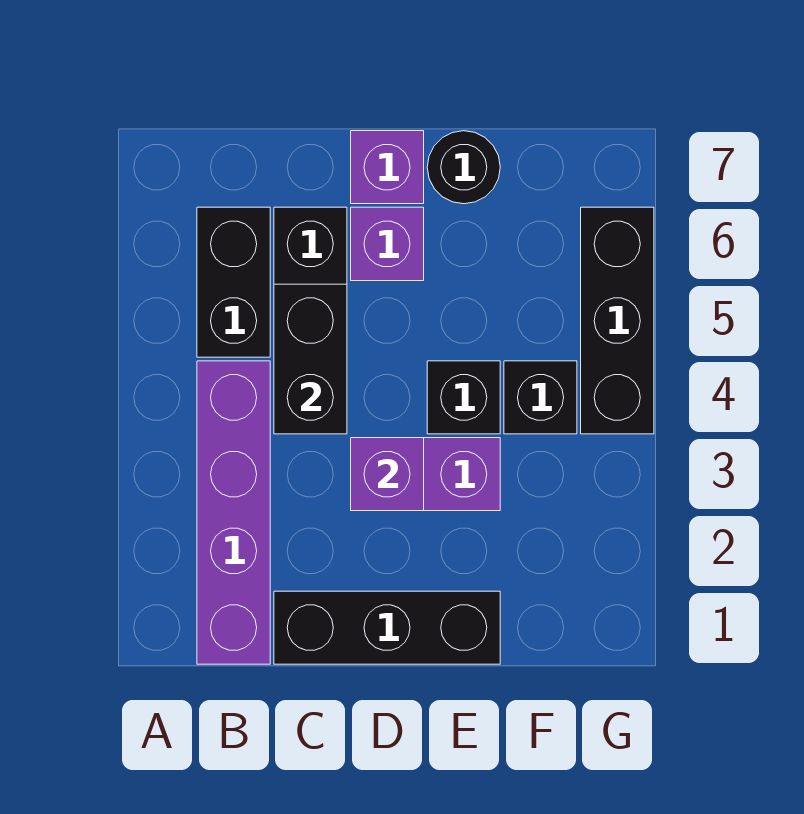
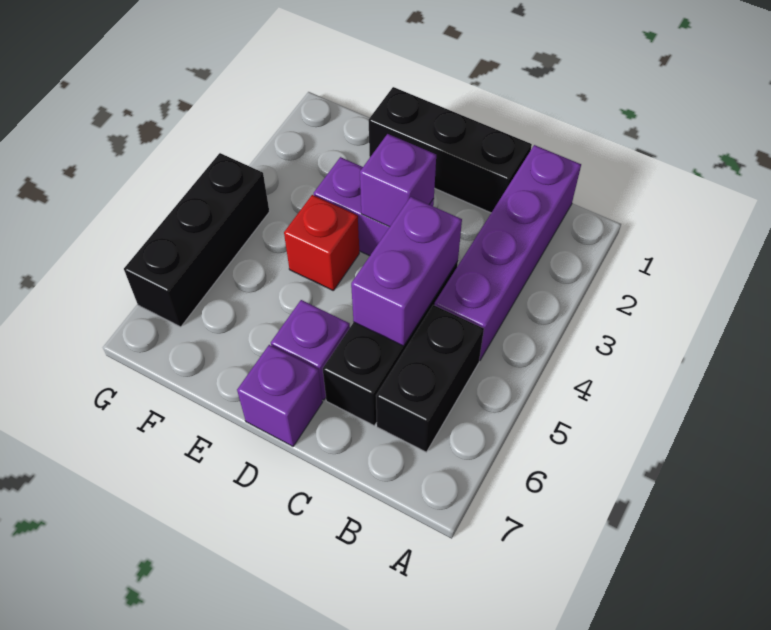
black brick C4:C5 level 2 -> purple brick C4:C5 level 2
black brick E4 level 1 -> red brick E4 level 1
black round brick E7 level 1 -> none
black brick F4 level 1 -> none

